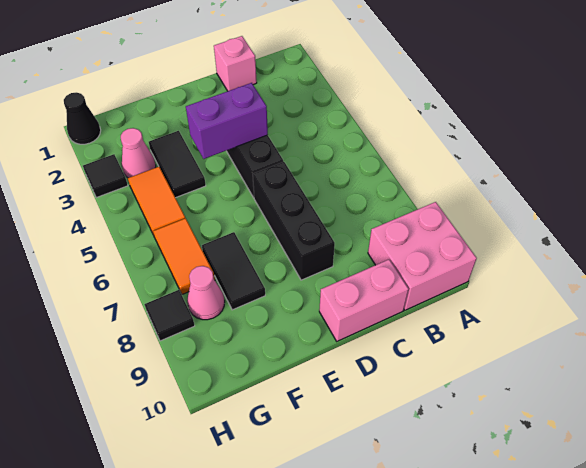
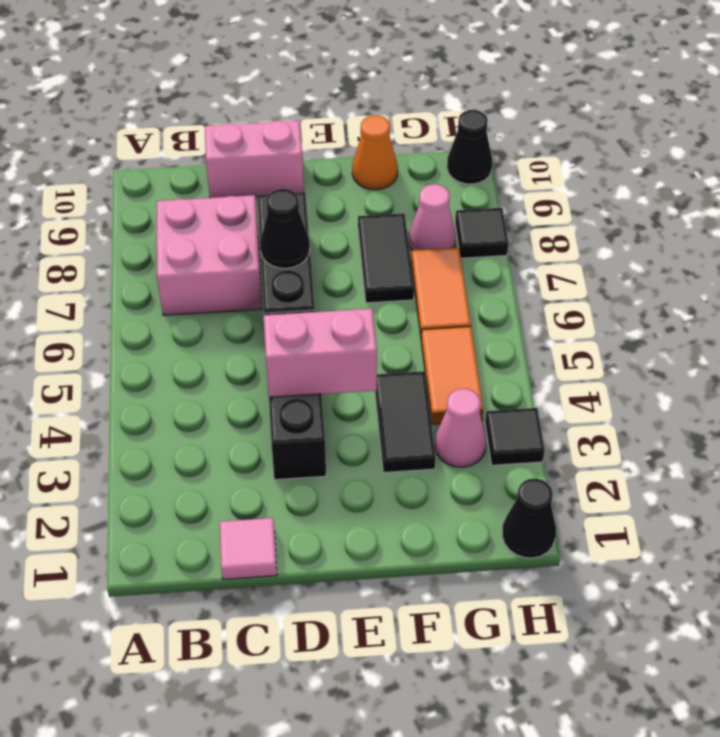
pink brick A9:B10 level 1 -> pink brick B7:C8 level 1
pink brick C1 level 1 -> pink tile C1 level 1
purple brick D4:E4 level 2 -> pink brick D4:E4 level 2
none -> black cone D7 level 2
none -> orange cone F10 level 1
none -> black cone H10 level 1

